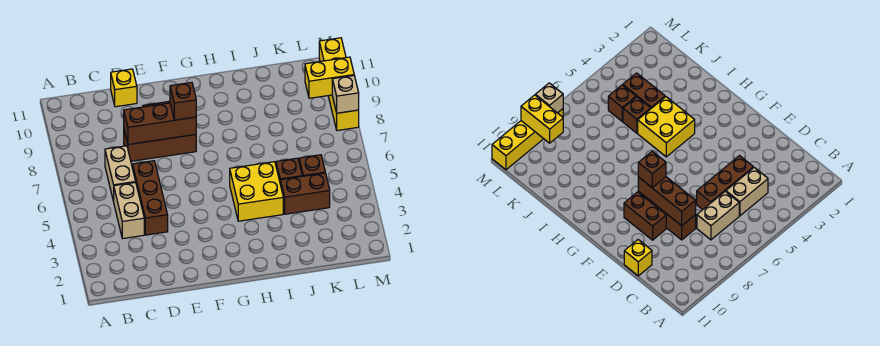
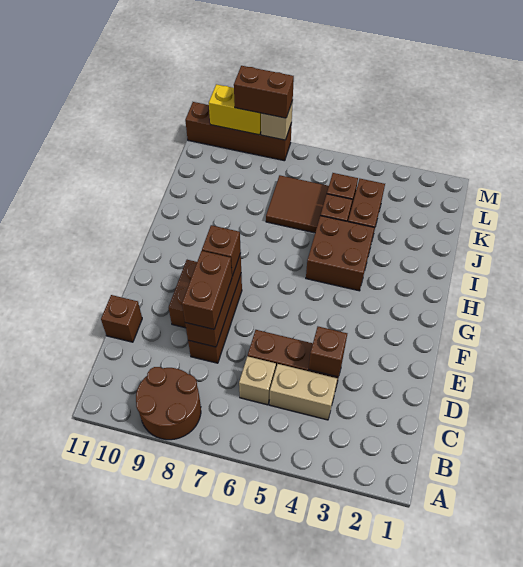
none -> brown round brick A8:B9 level 1
tan brick C6:C7 level 1 -> tan brick C6 level 1
none -> brown brick D4 level 2
none -> brown brick D8:E8 level 3
yellow brick D11 level 1 -> brown brick D11 level 1
yellow brick H4:I5 level 1 -> brown brick H4:I5 level 1
none -> brown tile J6:K7 level 1
yellow brick L9:M9 level 2 -> yellow brick M9:M10 level 2
yellow brick M8:M11 level 1 -> brown brick M8:M11 level 1
none -> brown brick M8:M9 level 3

